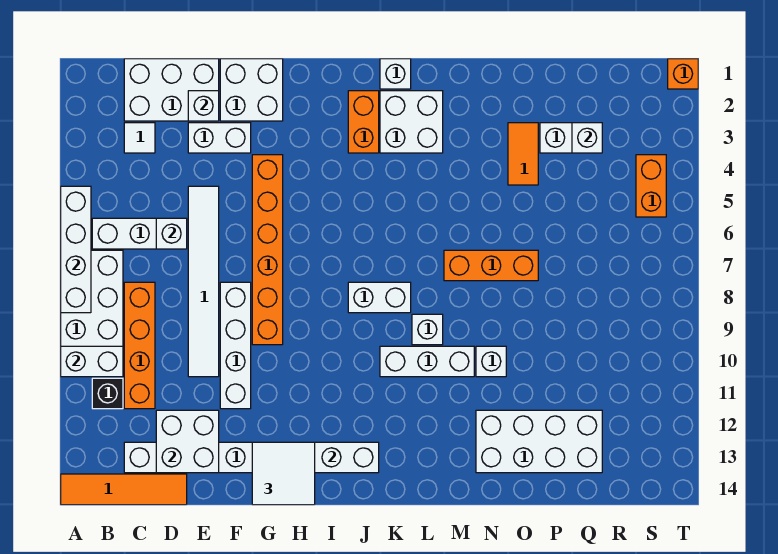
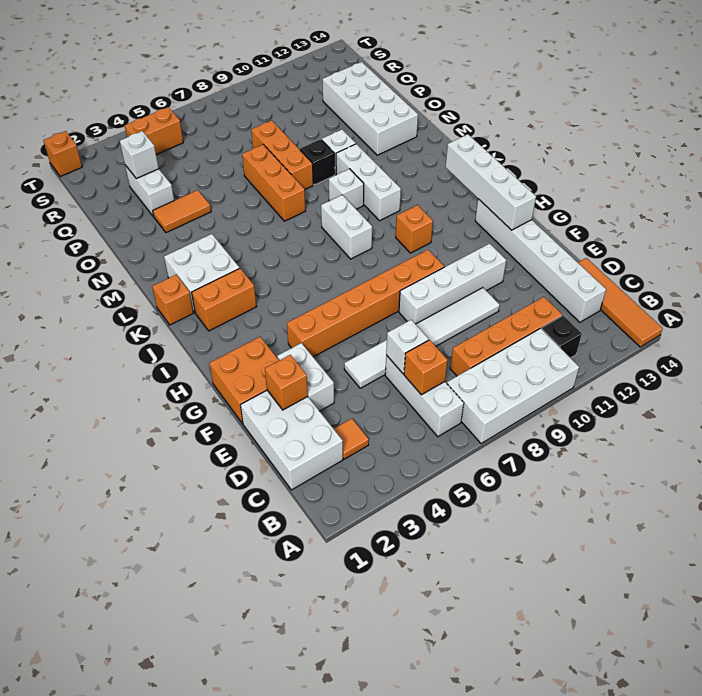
white brick A5:A8 level 2 -> none
white brick A10:B10 level 2 -> none
white tile C3 level 1 -> orange tile C3 level 1
none -> orange brick C6 level 2
white brick D12:E13 level 2 -> none
white brick E2 level 2 -> orange brick E2 level 2
white brick F1:G2 level 1 -> orange brick F1:G2 level 1
white tile G13:H14 level 3 -> none
none -> orange brick I10 level 1
white brick K1 level 1 -> orange brick K1 level 1
none -> orange brick N8:P8 level 1
none -> black brick N9 level 1

